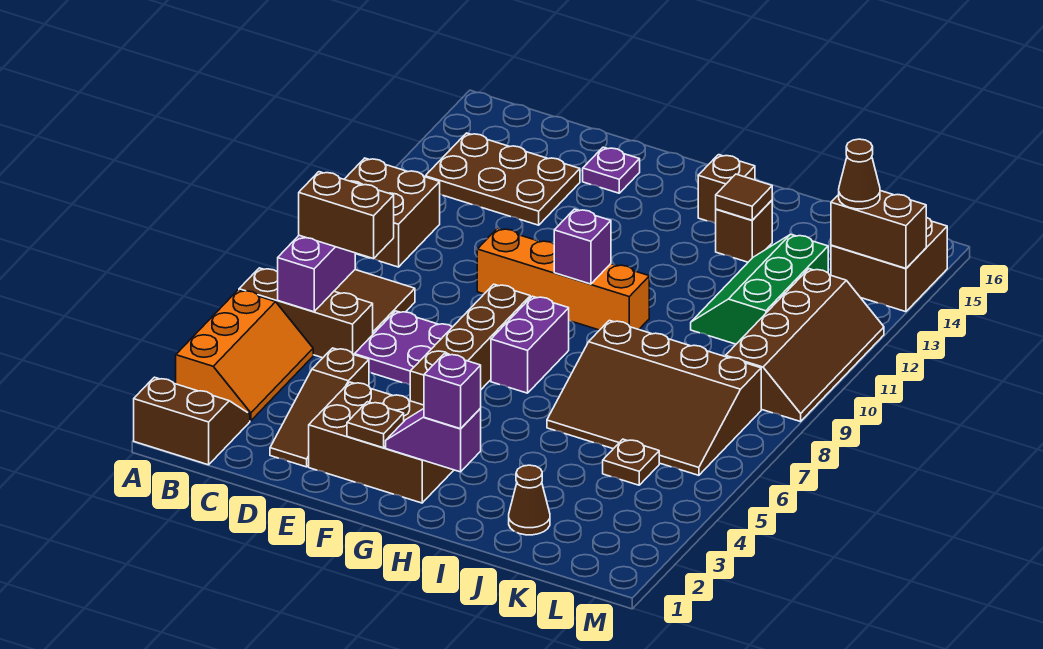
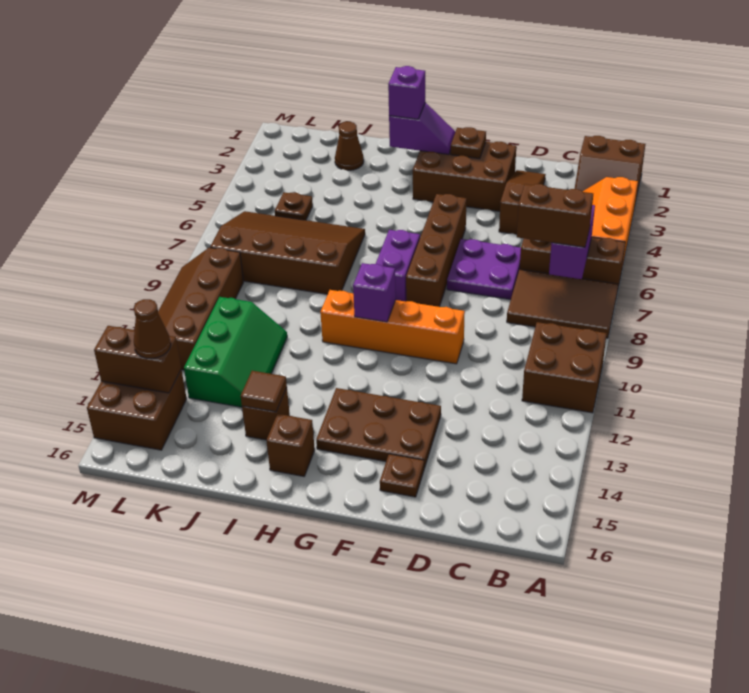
brown plate B13:D14 level 1 -> brown plate E13:G14 level 1
purple plate E15 level 1 -> brown plate E15 level 1

